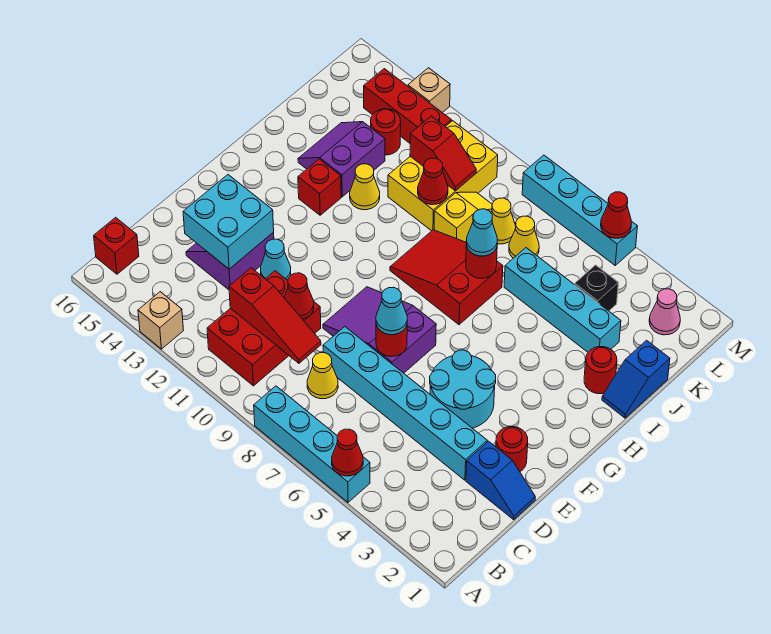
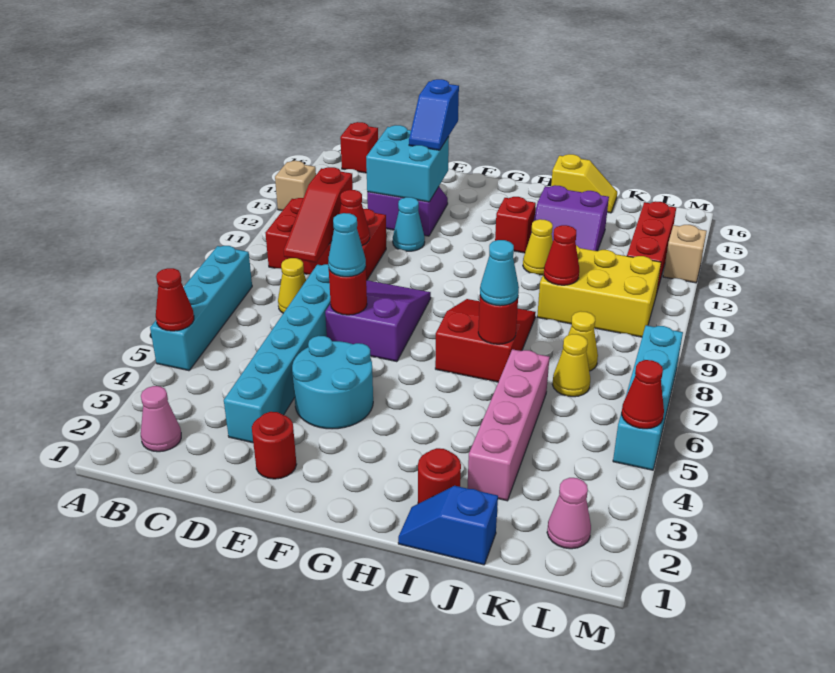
none -> pink cone B2 level 1
blue slope D1:D2 level 1 top 2 -> blue slope E14:E15 level 3 top 15
purple slope I13:J14 level 1 top 13 -> purple slope I13:J14 level 1 top 14
cyan brick J3:J6 level 1 -> pink brick J3:J6 level 1
yellow slope J9:K9 level 1 top J -> yellow slope I16:J16 level 1 top I
black brick K4 level 1 -> none
red slope K10:K11 level 2 top 11 -> none
red round brick K13 level 1 -> none

